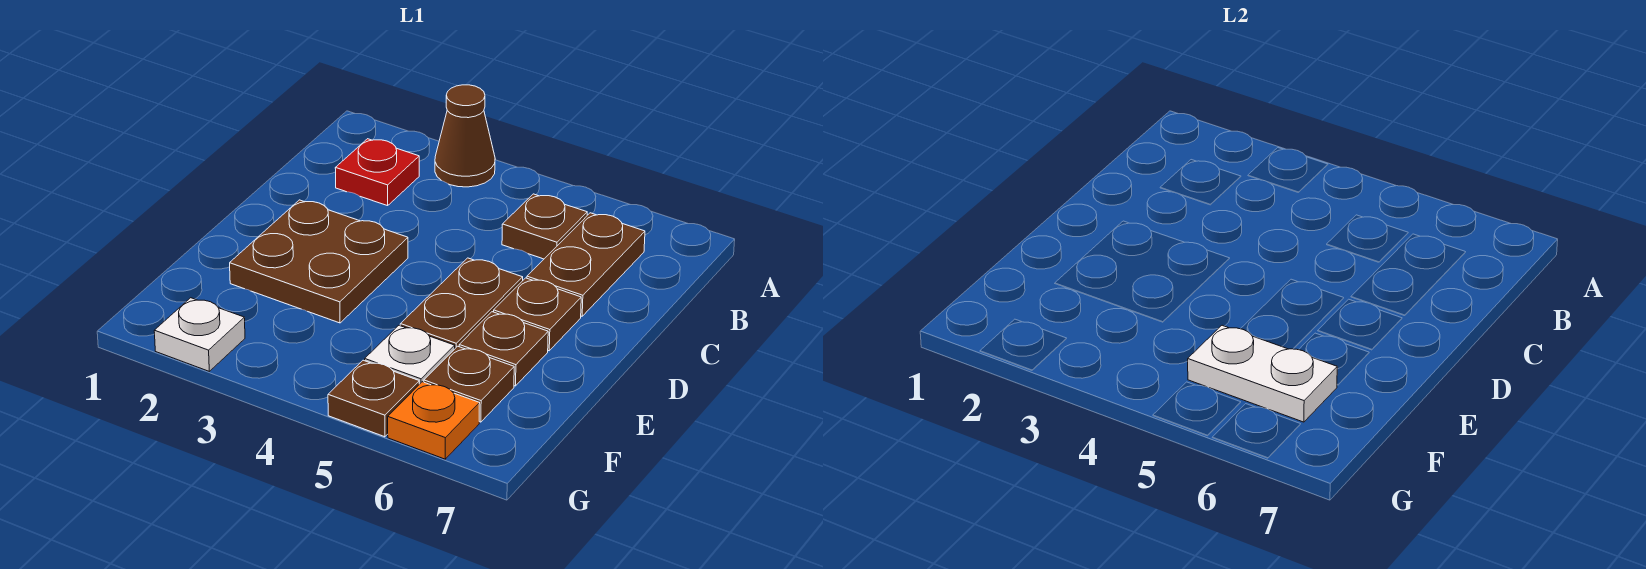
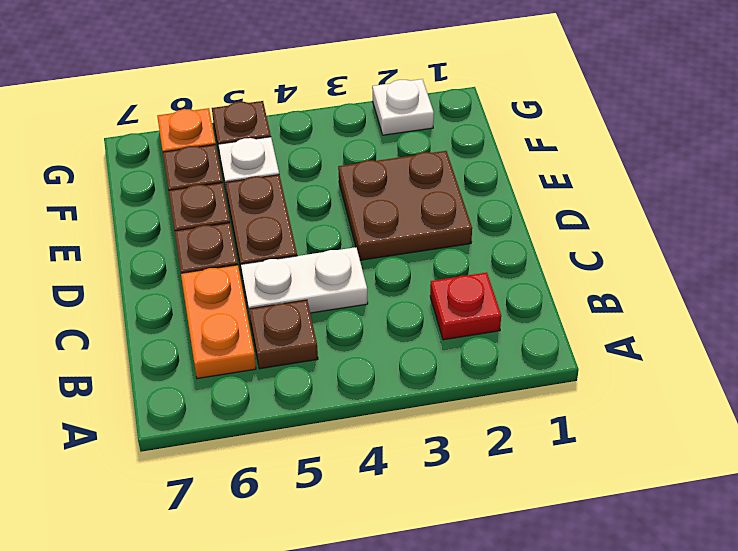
brown cone A3 level 1 -> none
brown plate B6:C6 level 1 -> orange plate B6:C6 level 1
white plate F5:F6 level 2 -> white plate C4:C5 level 1

